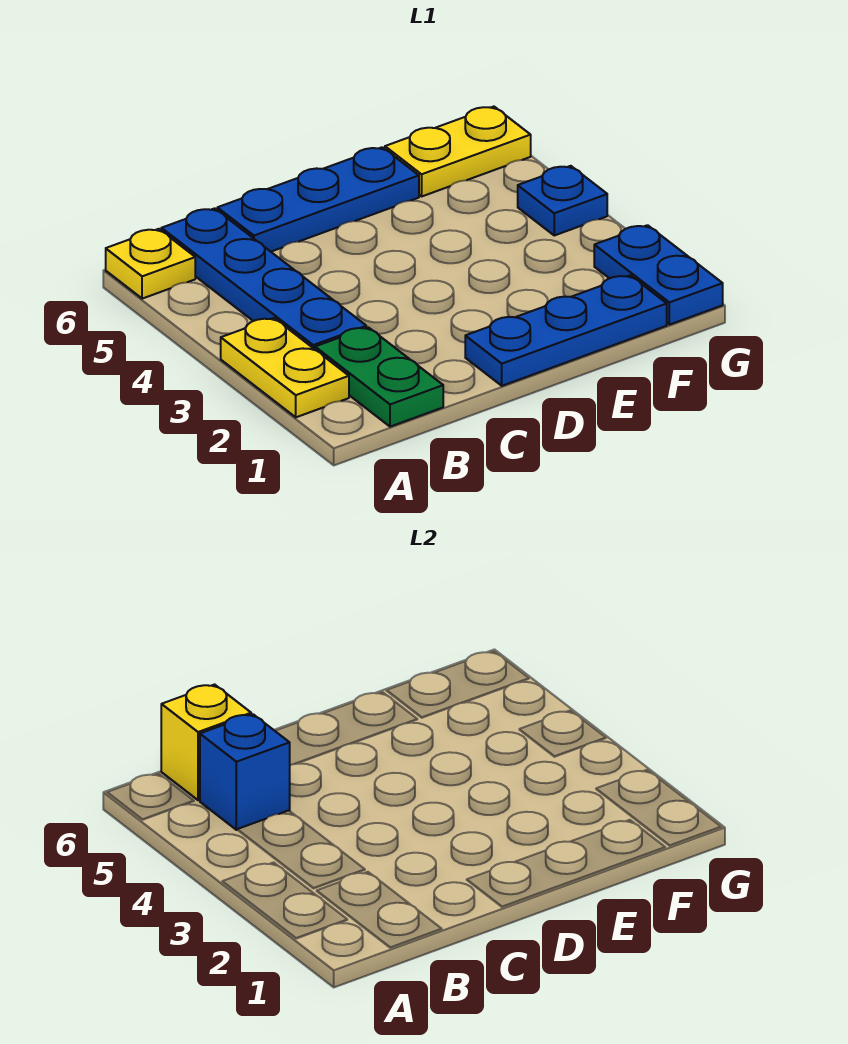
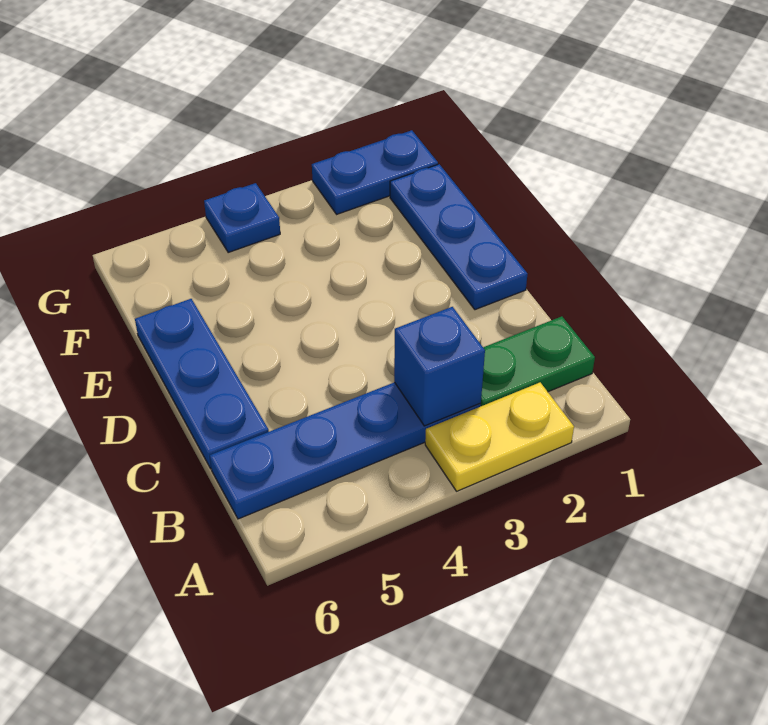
yellow plate A6 level 1 -> none
blue brick B5 level 2 -> blue brick B3 level 2
yellow brick B6 level 2 -> none
yellow plate F6:G6 level 1 -> none

